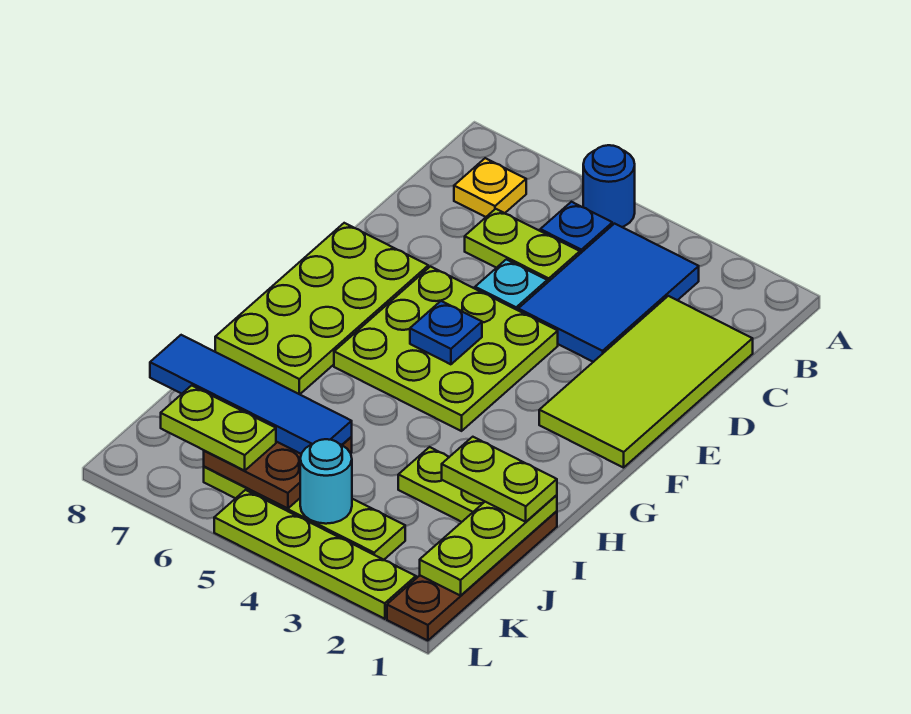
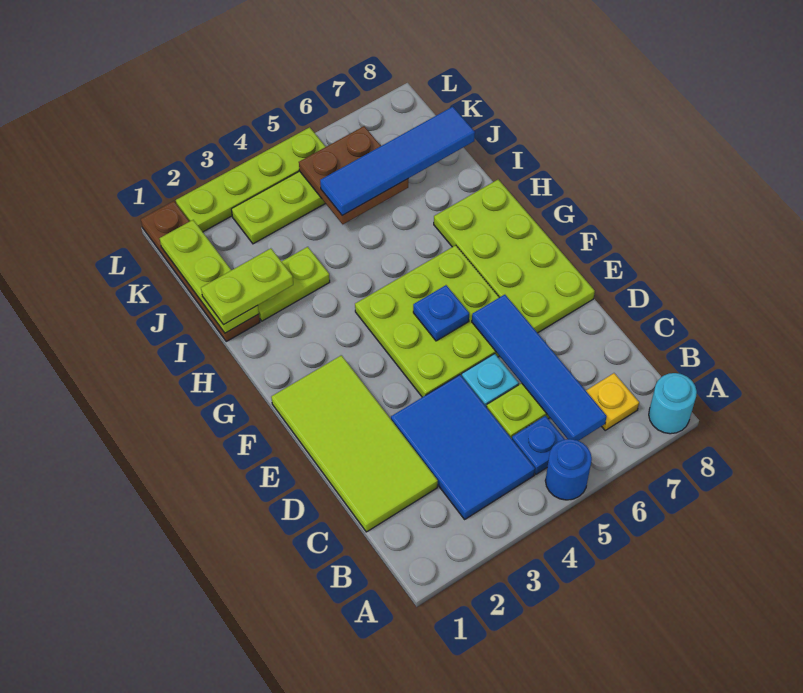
none -> blue tile B6:E6 level 2
cyan round brick K4 level 2 -> cyan round brick A8 level 1
lime plate K6:K7 level 3 -> none

